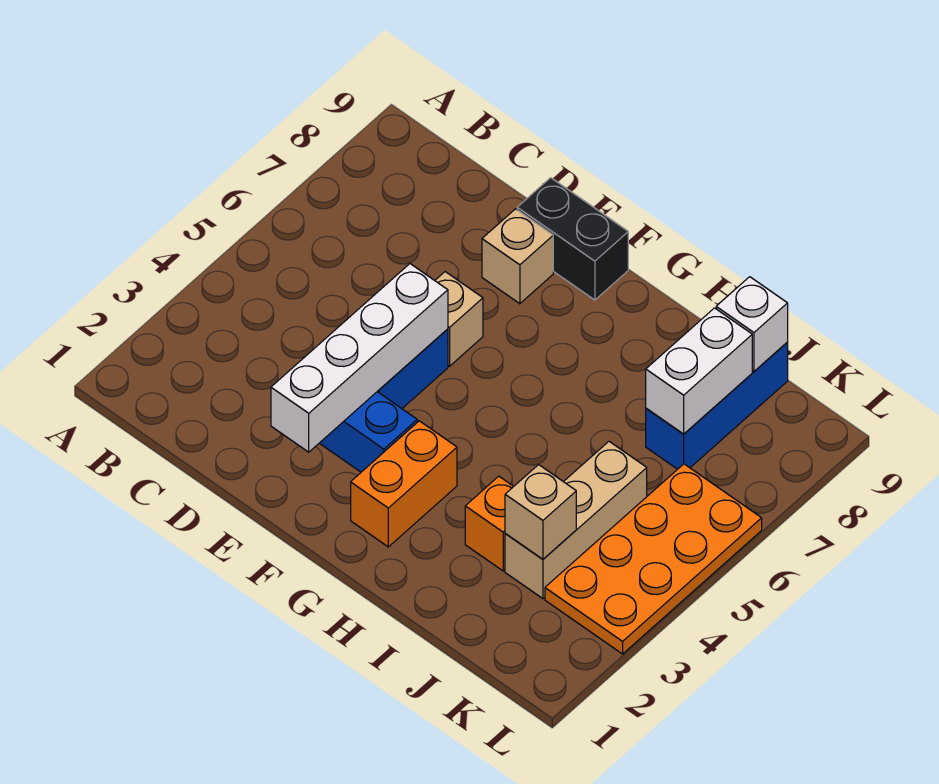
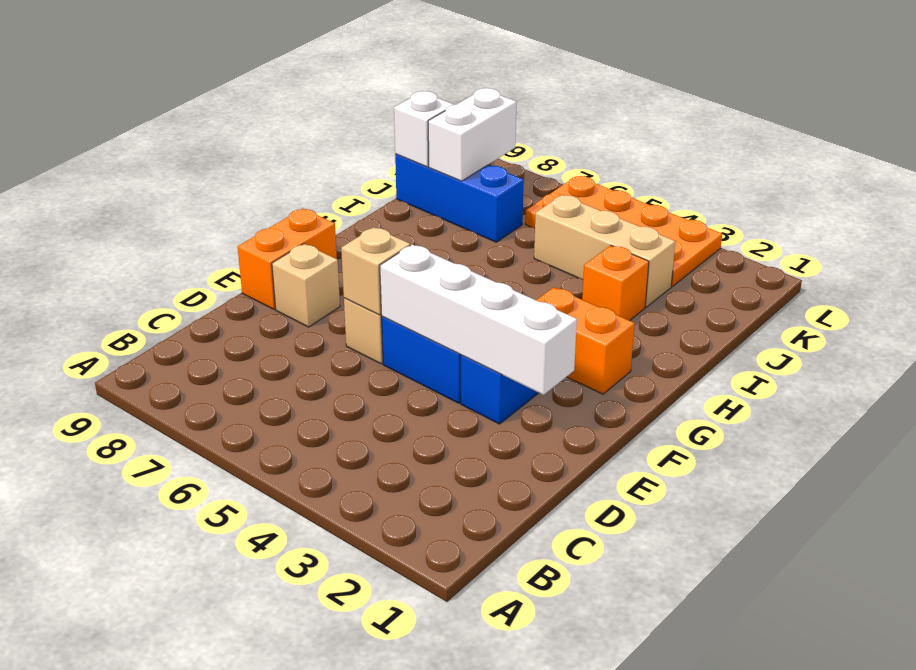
black brick E9:F9 level 1 -> orange brick E9:F9 level 1
tan brick J3 level 2 -> tan brick E6 level 2
white brick J7:J8 level 2 -> white brick J8:K8 level 2

